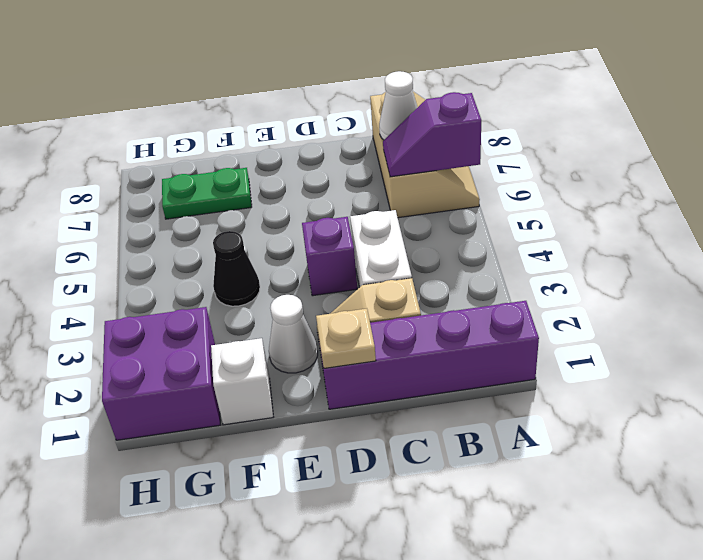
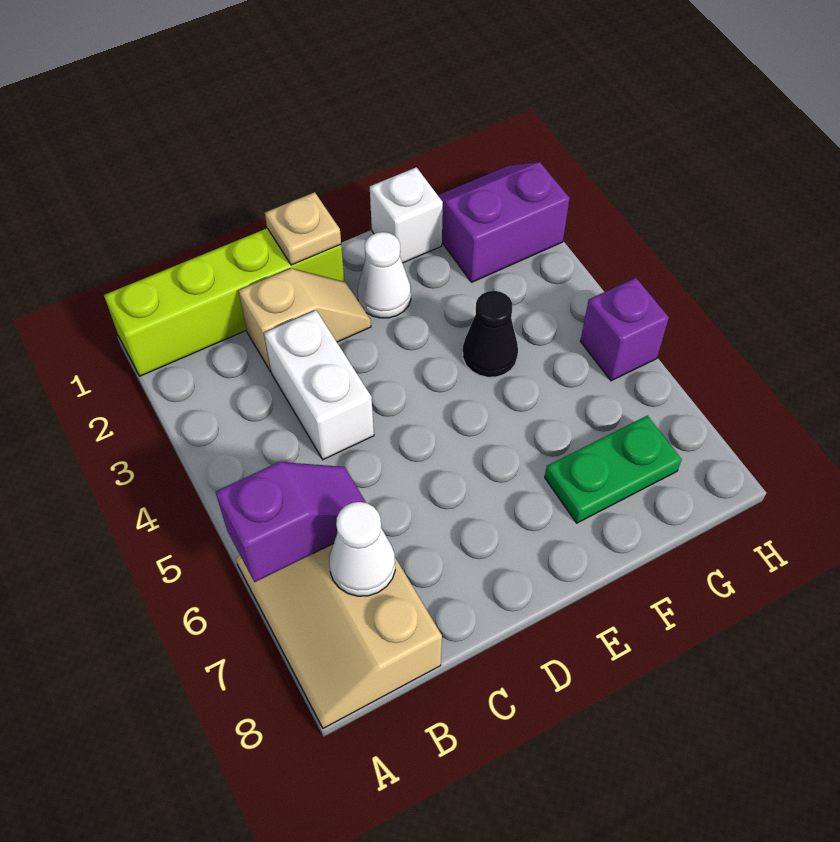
purple brick A1:D1 level 1 -> lime brick A1:D1 level 1
purple brick D4 level 1 -> purple brick H5 level 1
purple brick G1:H2 level 1 -> purple slope G1:H2 level 1 top 2

